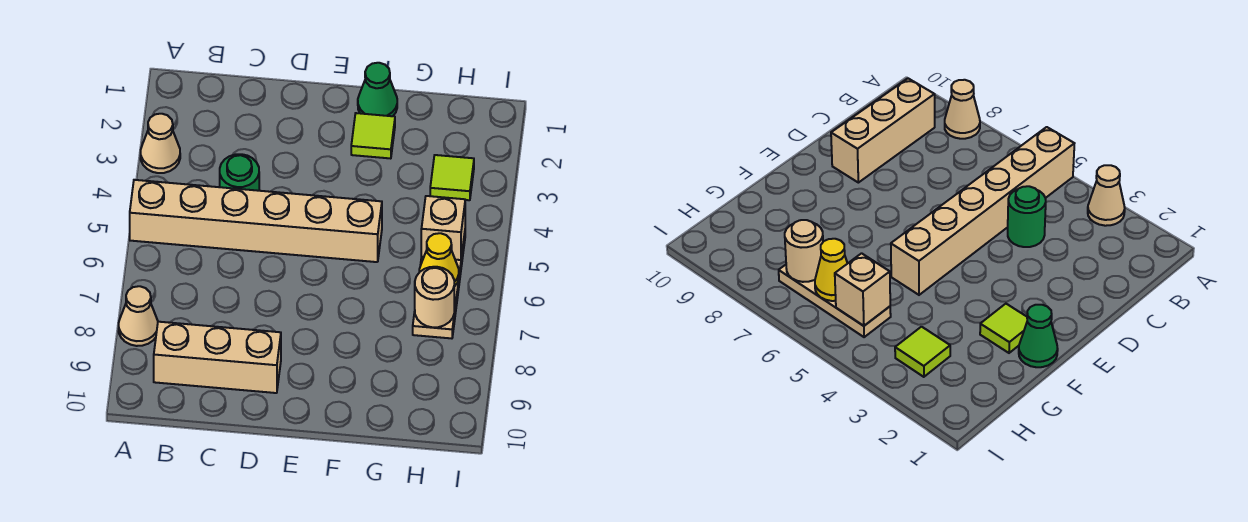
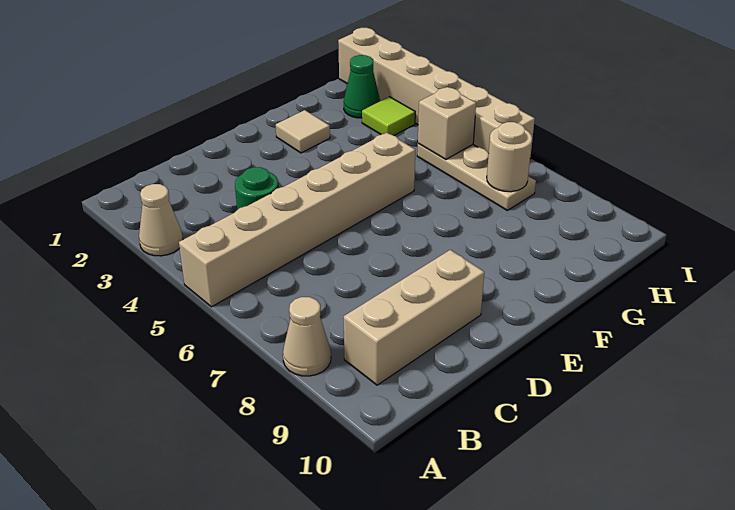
green cone F1 level 1 -> green cone H2 level 1
lime tile F2 level 1 -> tan tile F2 level 1
yellow cone H6 level 2 -> none
none -> tan brick I1:I6 level 1

